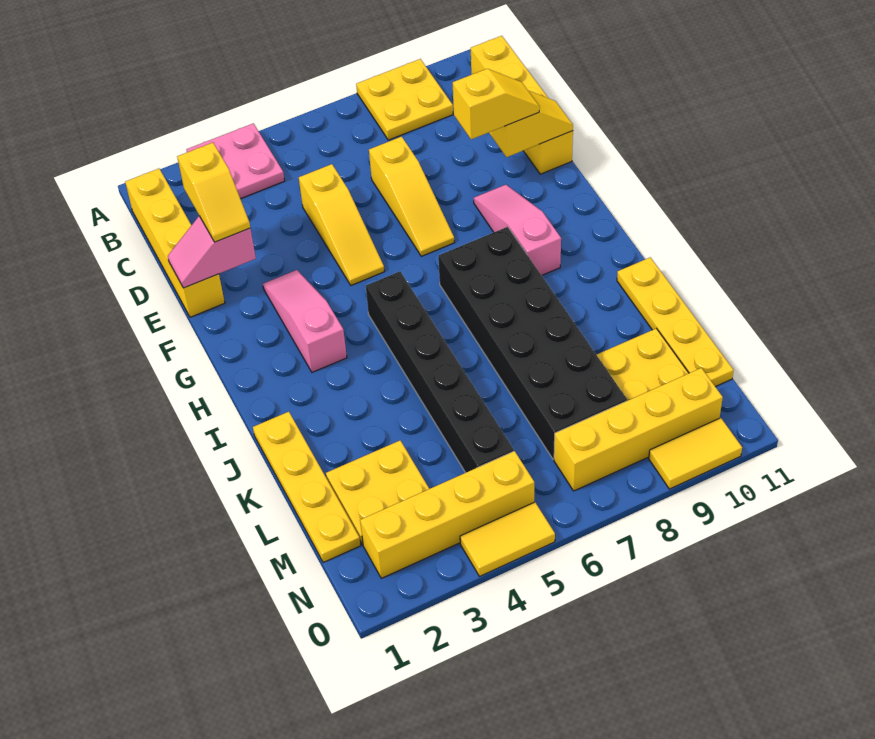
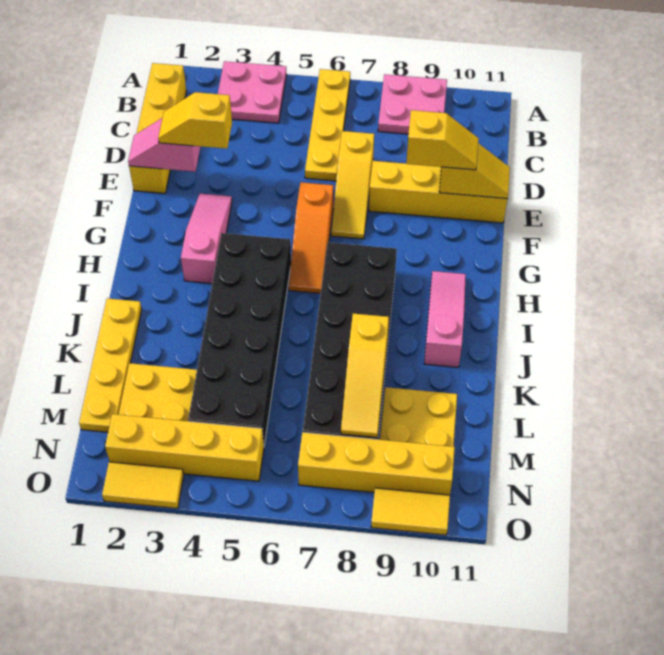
yellow plate A8:B9 level 1 -> pink plate A8:B9 level 1
yellow brick B11:E11 level 1 -> yellow brick E8:E11 level 1
yellow slope D2:E2 level 3 top D -> yellow slope E2:E3 level 3 top 3
yellow slope D5:F5 level 1 top D -> yellow slope K8:M8 level 2 top K
none -> orange slope F6:H6 level 1 top F
pink slope F9:H9 level 1 top H -> pink slope H10:J10 level 1 top J
black brick H5:M5 level 1 -> black brick H4:M5 level 1
yellow plate J11:M11 level 1 -> yellow plate A6:D6 level 1
yellow tile O4:O5 level 1 -> yellow tile O2:O3 level 1

